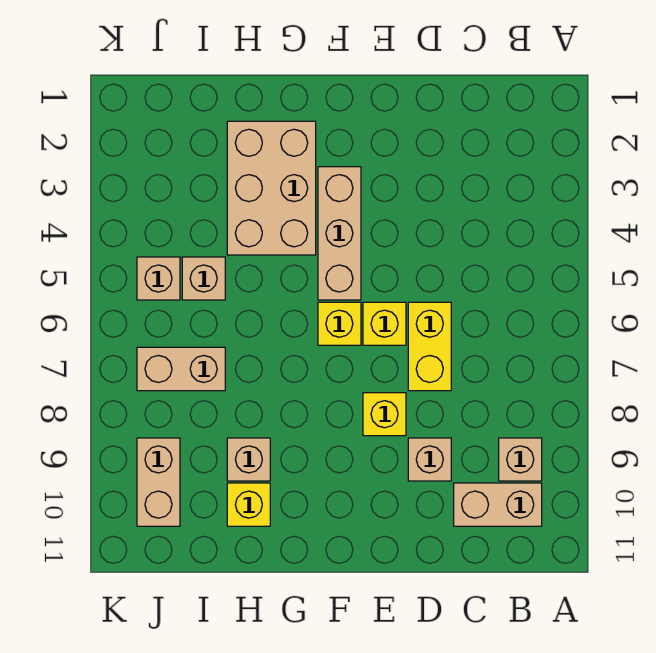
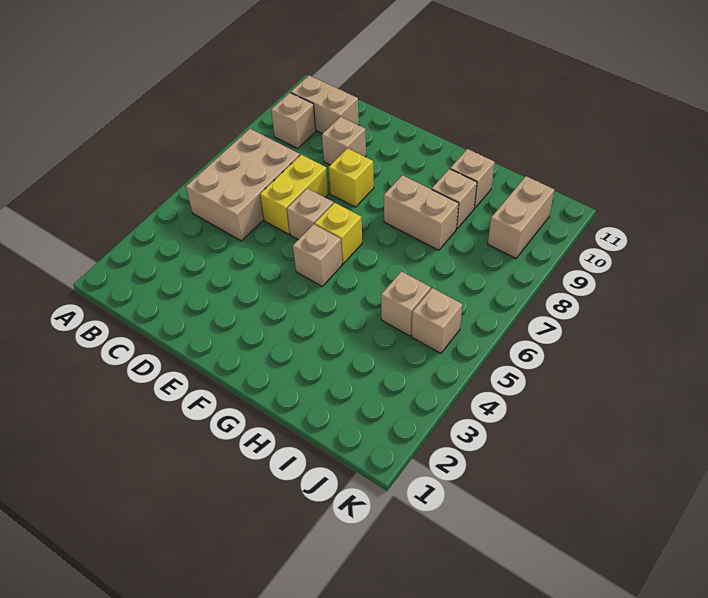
yellow brick E6 level 1 -> tan brick E6 level 1
tan brick F3:F5 level 1 -> tan brick F5 level 1
tan brick G2:H4 level 1 -> tan brick B5:C7 level 1
yellow brick H10 level 1 -> tan brick H10 level 1
tan brick I7:J7 level 1 -> tan brick G8:H8 level 1

